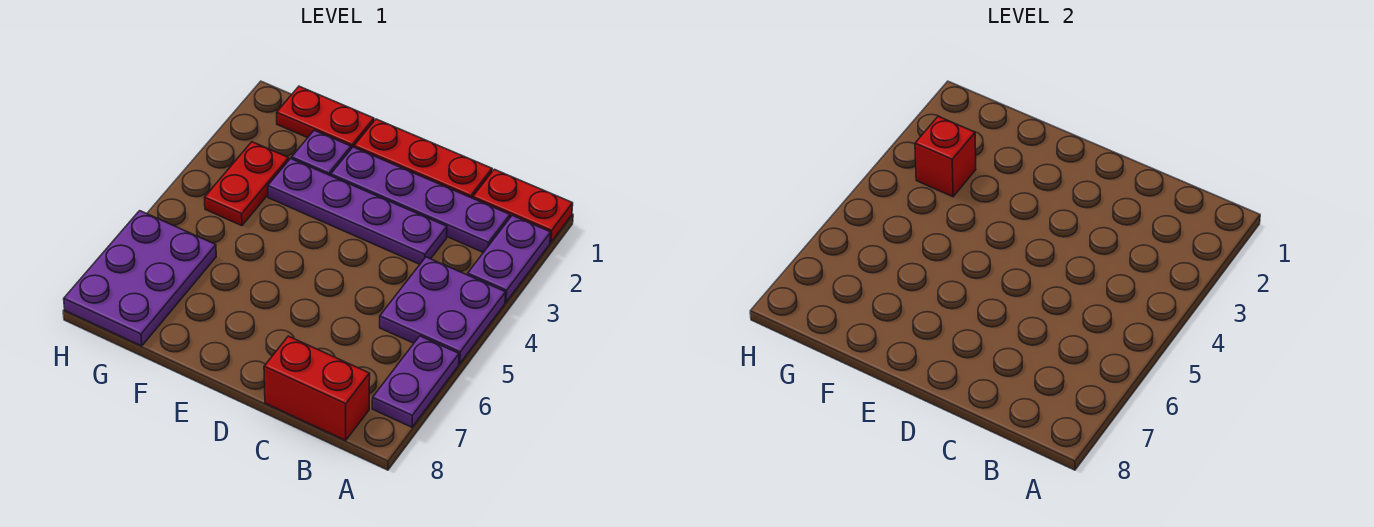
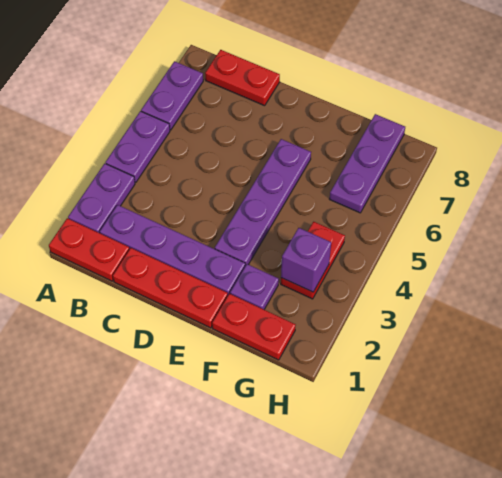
purple plate A4:B5 level 1 -> purple plate A4:A5 level 1
red brick B8:C8 level 1 -> red plate B8:C8 level 1
purple plate C3:F3 level 1 -> purple plate E3:E6 level 1
red brick G3 level 2 -> purple brick G3 level 2
purple plate G6:H8 level 1 -> purple plate G6:G8 level 1

